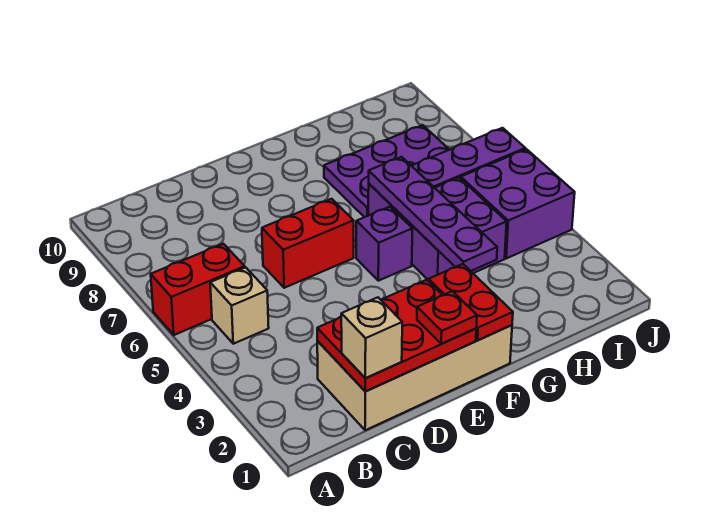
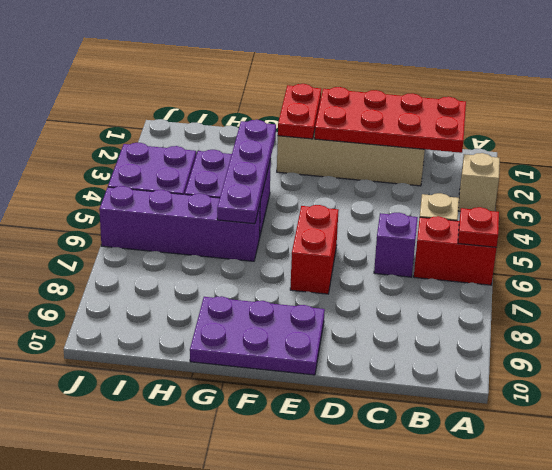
red plate C1:E2 level 2 -> red plate B1:E2 level 2
tan brick C1 level 3 -> tan brick A3 level 1
red brick D6:E6 level 1 -> red brick E6:E7 level 1
red plate E1 level 3 -> red plate A6 level 2
purple brick F5 level 1 -> purple brick C6 level 1
purple plate G7:I8 level 1 -> purple plate E9:G10 level 1

